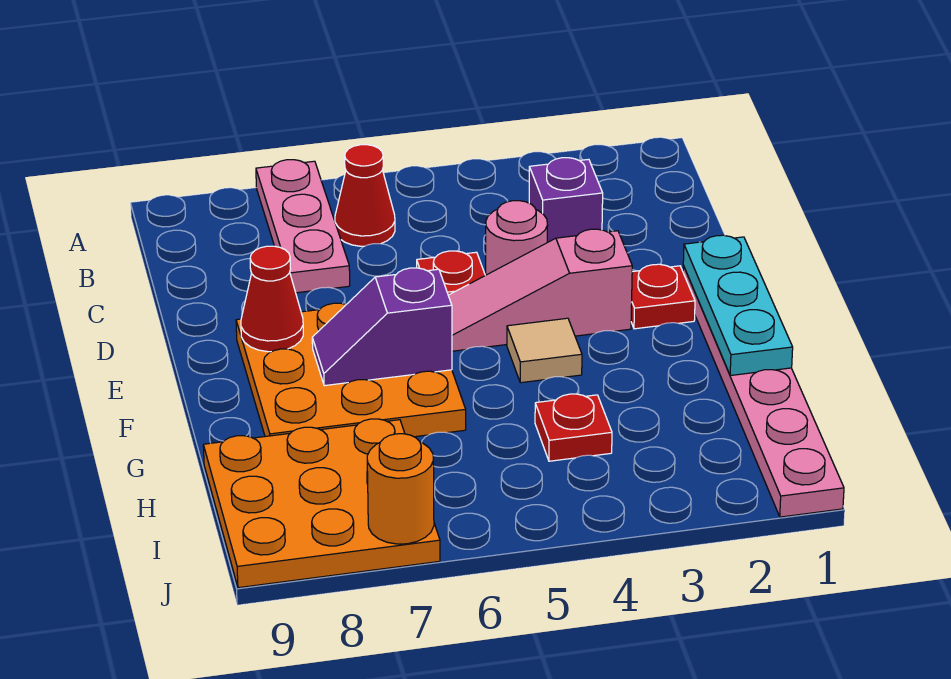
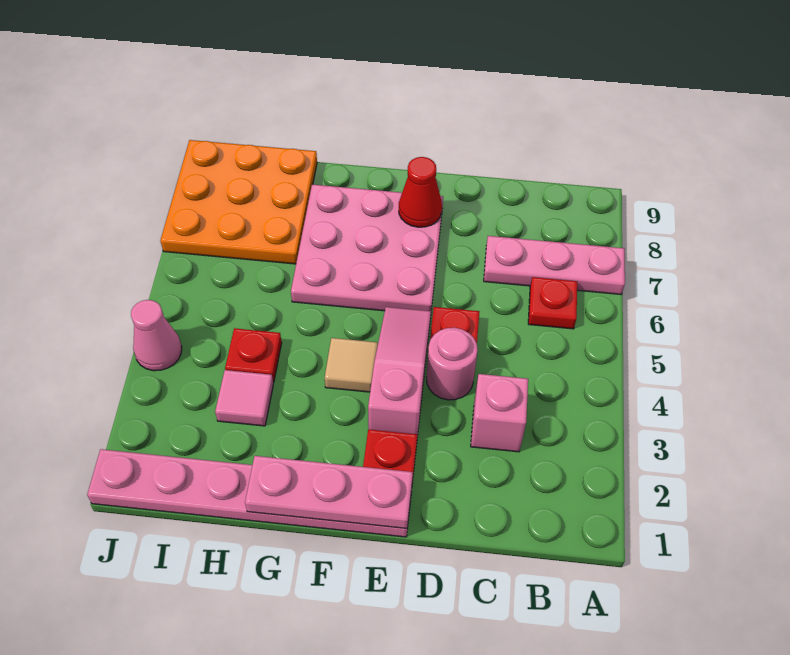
red cone B6 level 1 -> red plate B6 level 1
purple brick C3 level 1 -> pink brick C3 level 1
cyan plate E1:G1 level 2 -> pink plate E1:G1 level 2
orange plate E6:G8 level 1 -> pink plate E6:G8 level 1
purple slope F6:F7 level 2 top 6 -> none
none -> pink tile H3 level 1
none -> pink cone J4 level 1
orange round brick J7 level 2 -> none

